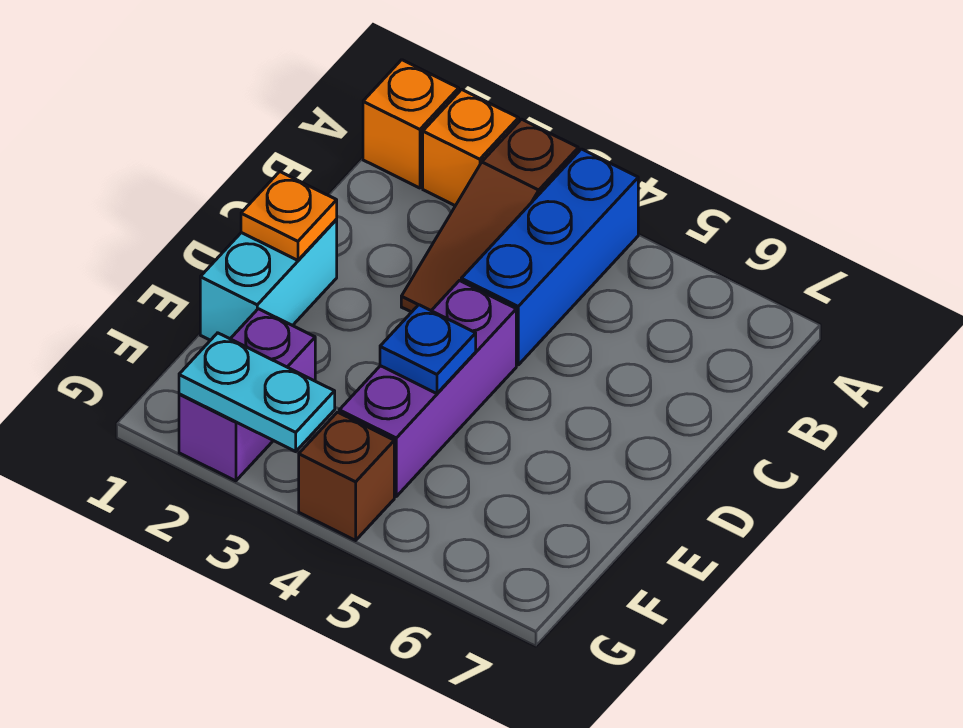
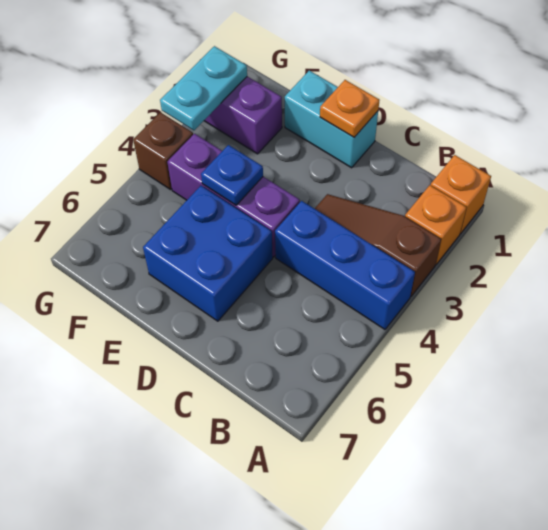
none -> blue brick D5:E6 level 1

